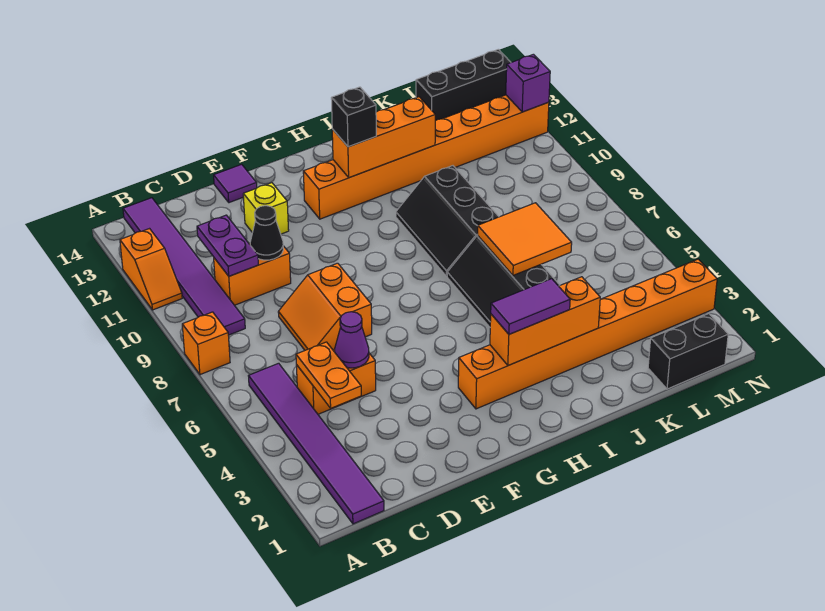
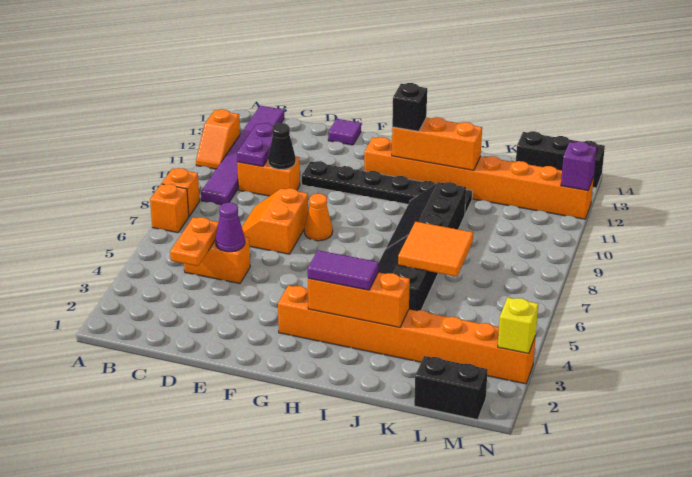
none -> orange brick A7 level 1
purple tile B1:B6 level 1 -> none
none -> black plate E11:J11 level 1
yellow brick E12 level 1 -> yellow brick N3 level 2
none -> orange cone F8 level 1

